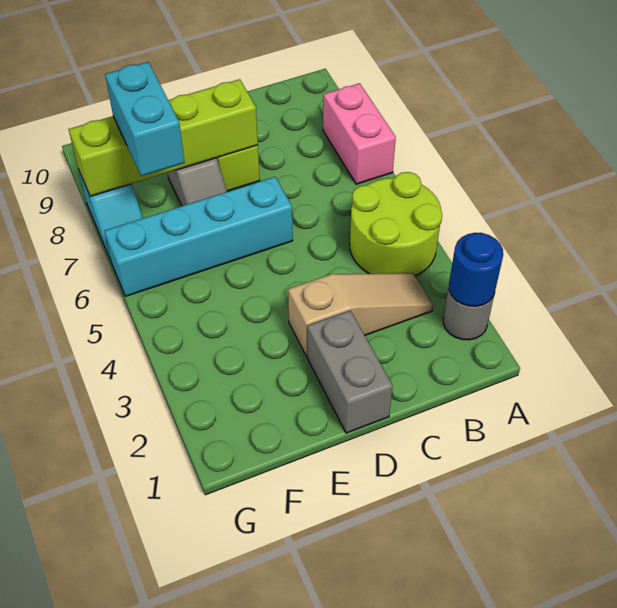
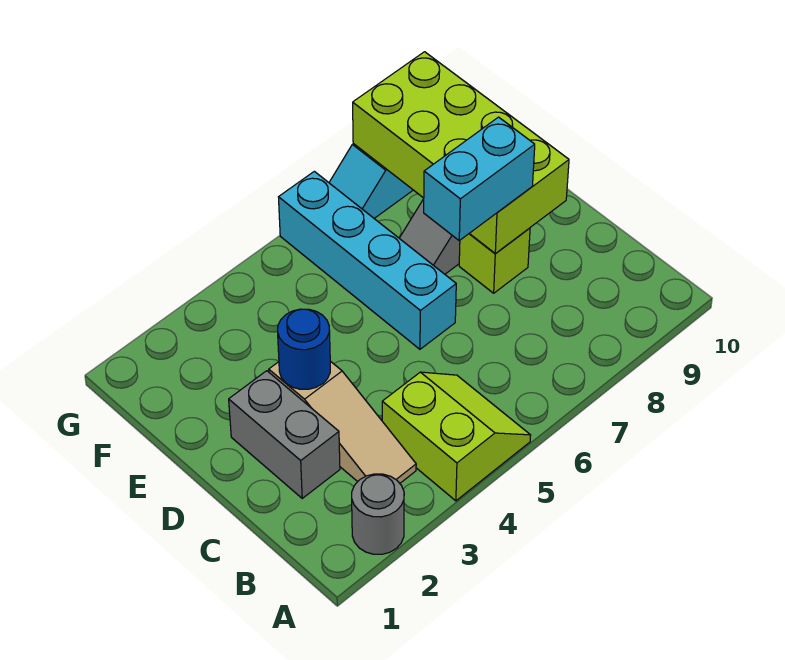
blue round brick A2 level 2 -> blue round brick D3 level 2
lime round brick A4:B5 level 1 -> lime slope A4:B5 level 1 top 4
pink brick A7:A8 level 1 -> none
grey brick D1:D2 level 1 -> grey brick C2:D2 level 1
lime brick D8:G8 level 2 -> lime brick D8:G9 level 2
cyan brick F7:F8 level 3 -> cyan brick D7:D8 level 3

